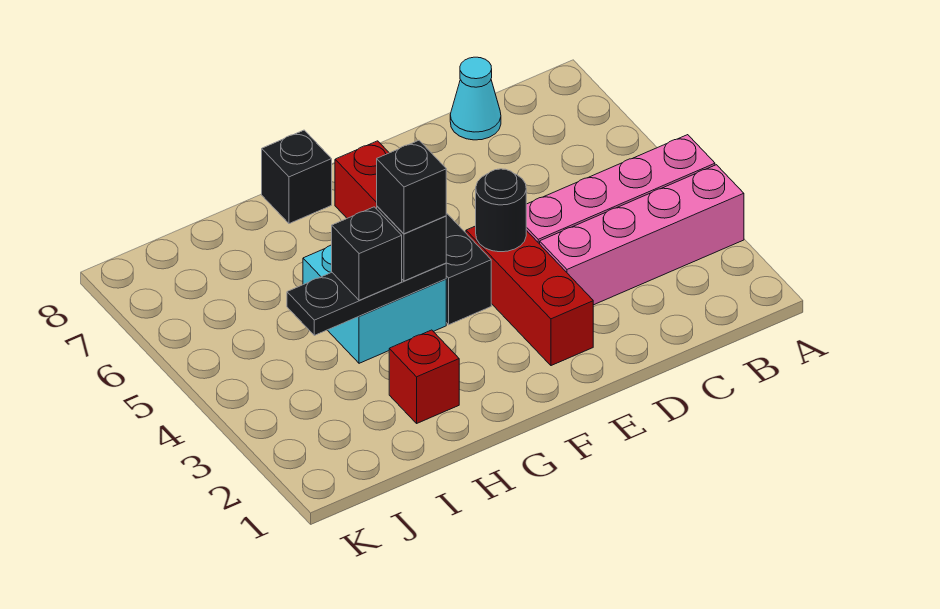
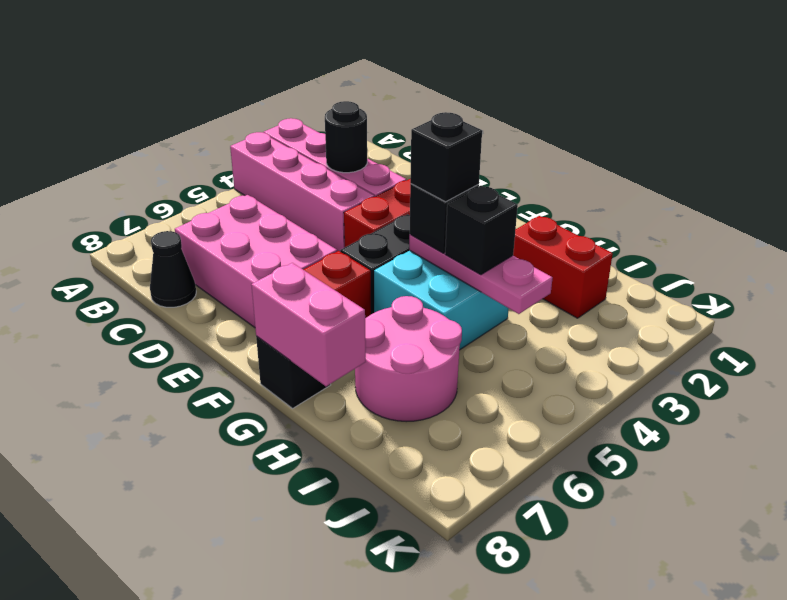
none -> pink brick C6:E7 level 1
cyan cone C8 level 1 -> black cone C8 level 1
black round brick E4 level 2 -> black round brick C3 level 2
black plate G4:I4 level 2 -> pink plate G4:I4 level 2
none -> pink brick G8:H8 level 2
red brick H2 level 1 -> red brick H2:I2 level 1
none -> pink round brick H6:I7 level 1

